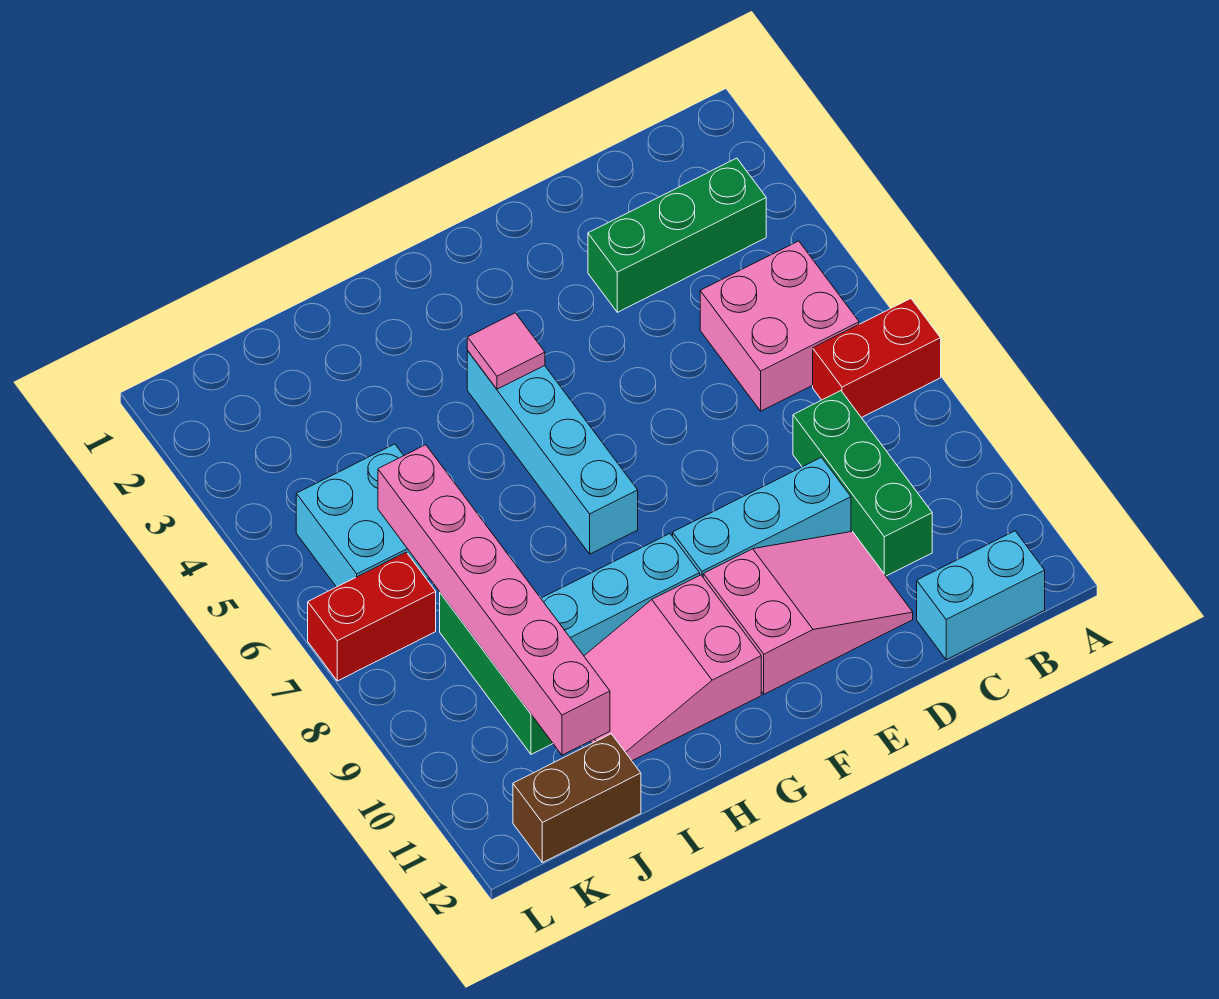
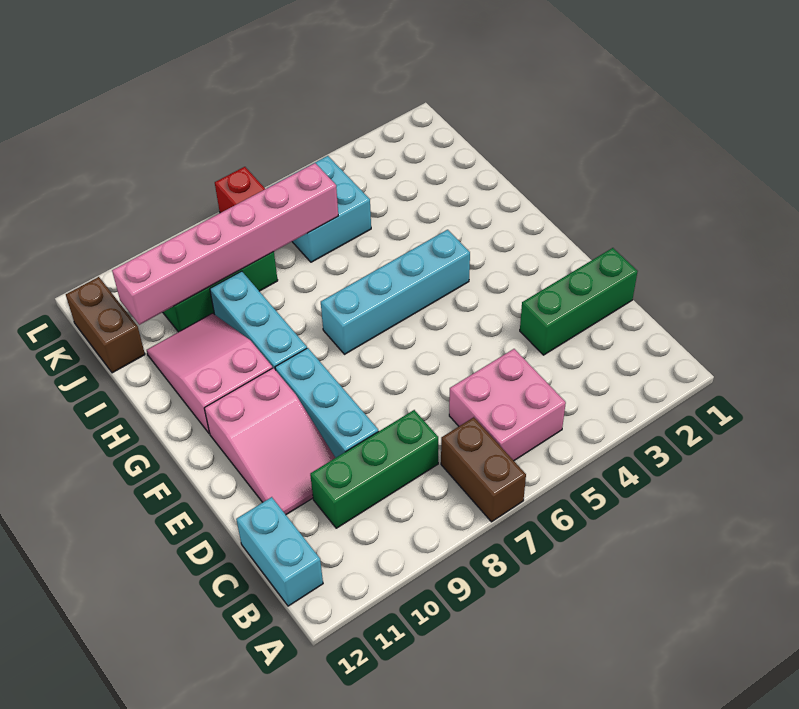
red brick A7:B7 level 1 -> brown brick A7:B7 level 1
green brick B3:D3 level 1 -> green brick D1:D3 level 1
pink tile G4 level 2 -> none

